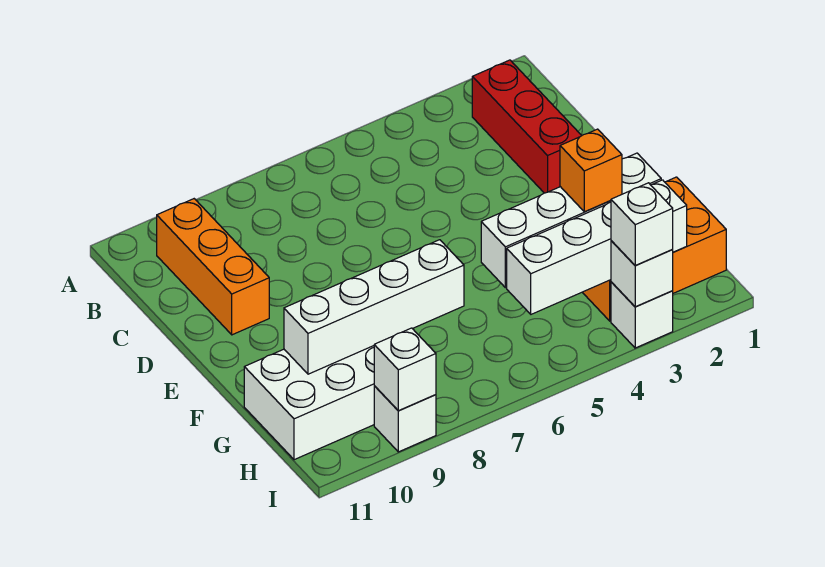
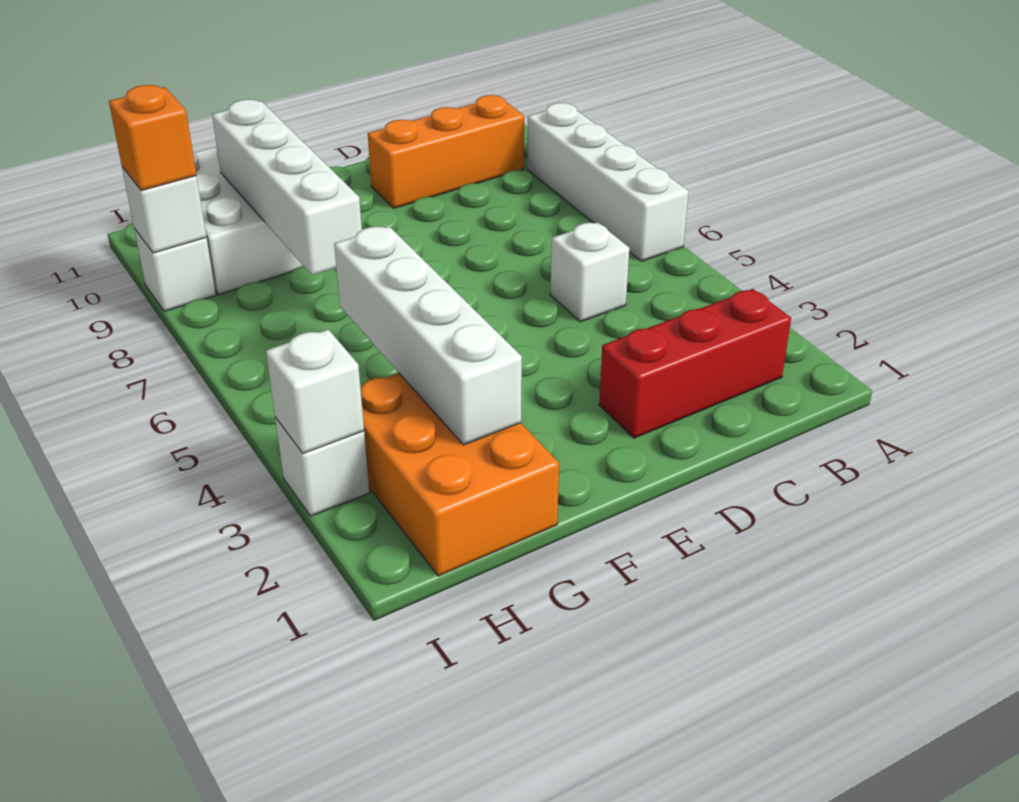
orange brick G3 level 3 -> orange brick I9 level 3
white brick H2:H5 level 2 -> white brick A6:A9 level 1
white brick I3 level 3 -> white brick C5 level 1

